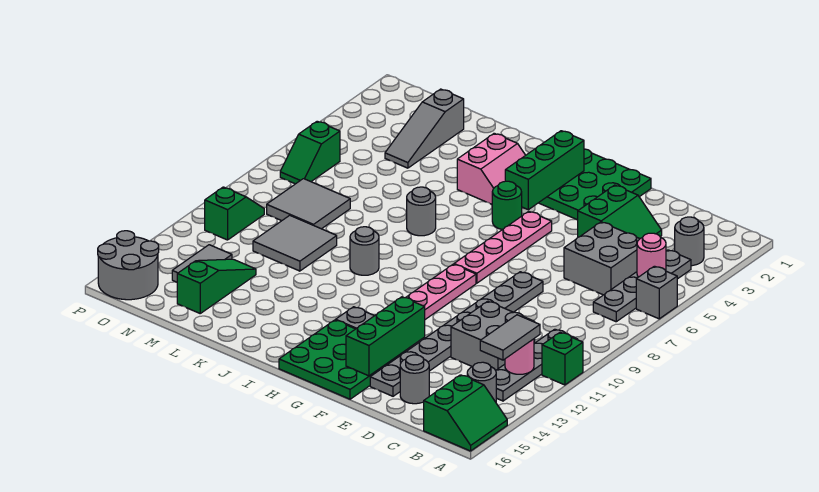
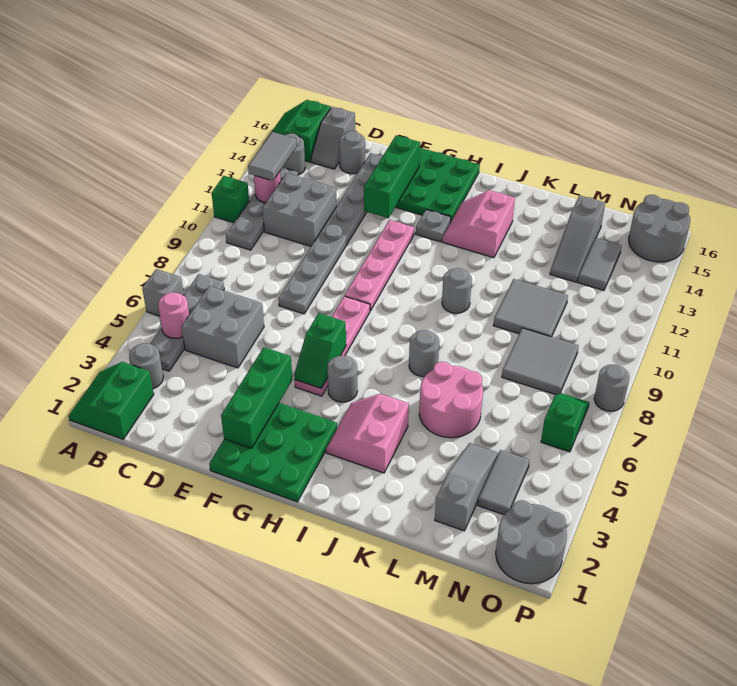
none -> grey slope C15:C16 level 1 top 16
green slope D3:E4 level 1 top E -> green slope A1:B2 level 1 top B
green brick H2:H4 level 2 -> green brick F2:F4 level 2
green round brick H5 level 1 -> grey round brick H5 level 1
none -> pink slope I13:J14 level 1 top J
none -> pink round brick K5:L6 level 1
green slope M13:M15 level 1 top 15 -> grey slope M13:M15 level 1 top 15
none -> grey tile N3:N4 level 1
none -> grey round brick O1:P2 level 1
green slope O10:O11 level 1 top 11 -> green slope G5:G6 level 2 top 6
none -> grey round brick P8 level 1

